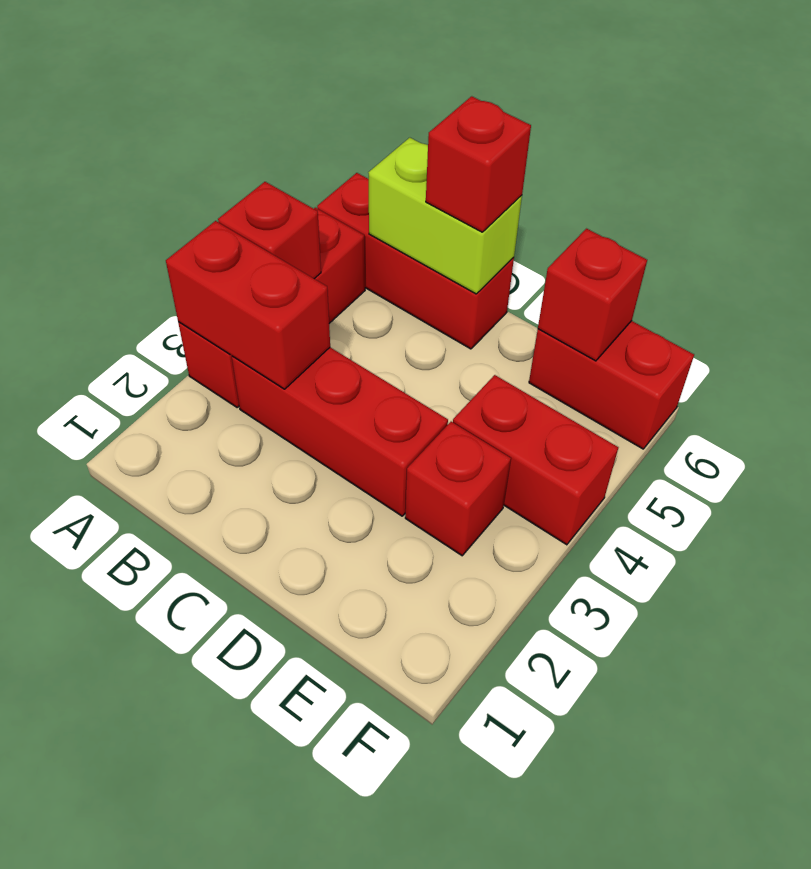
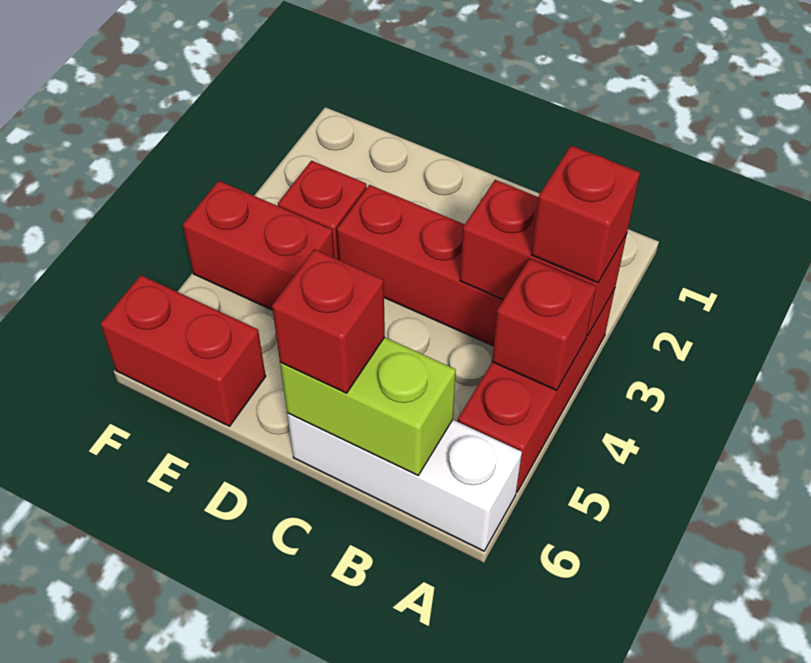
red brick A6:C6 level 1 -> white brick A6:C6 level 1
red brick E6 level 2 -> red brick A3 level 3

